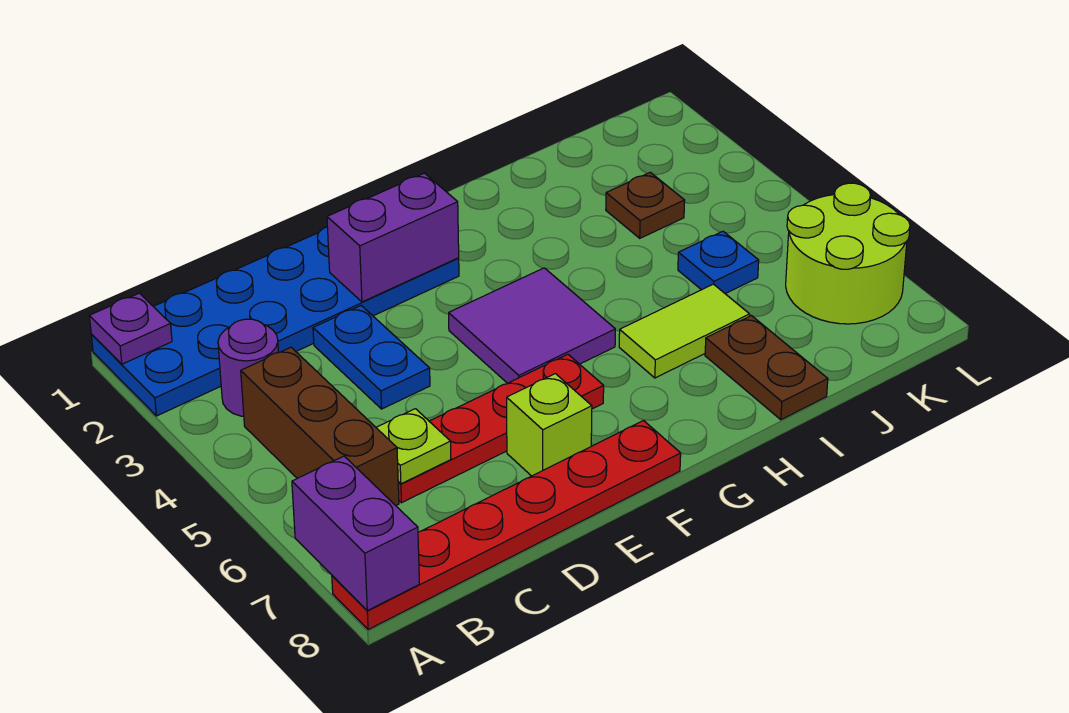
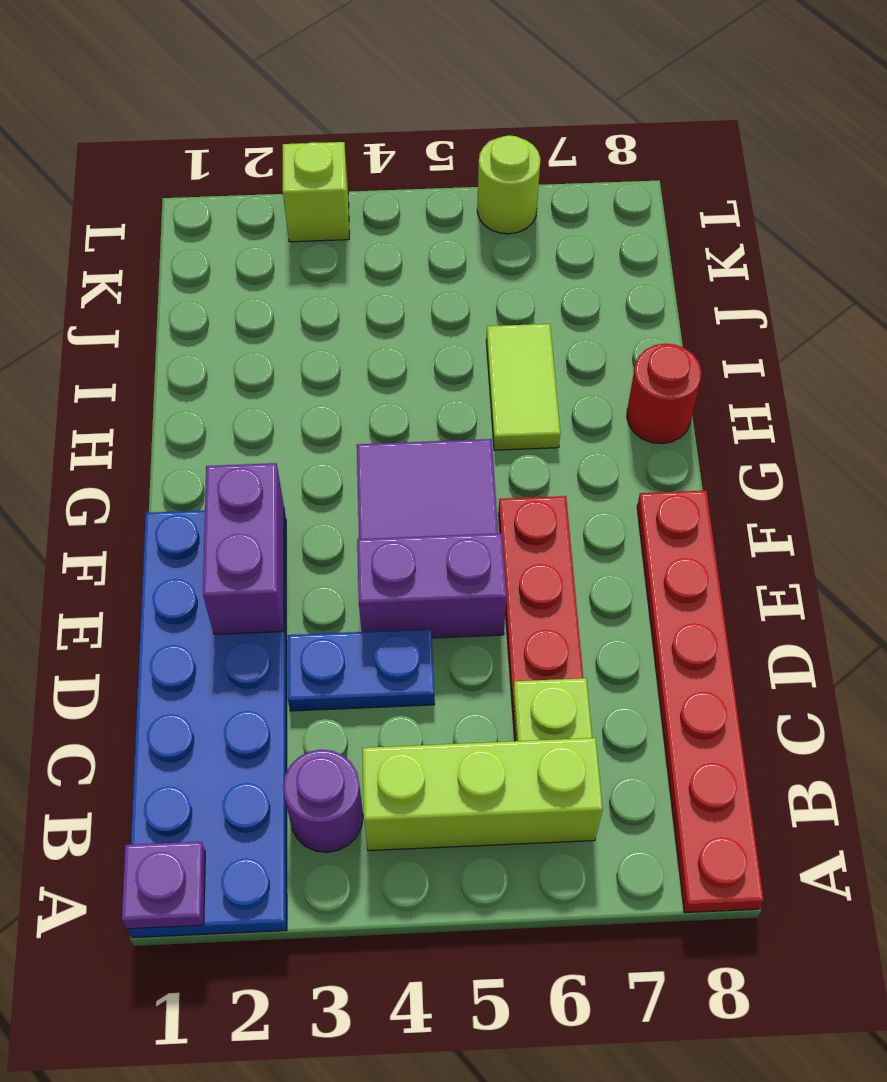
purple brick A7:A8 level 2 -> purple brick E4:E5 level 1
brown brick B4:B6 level 1 -> lime brick B4:B6 level 1
lime brick E7 level 1 -> lime brick L3 level 1
none -> red round brick H8 level 1
brown plate I7:I8 level 1 -> none
brown plate J3 level 1 -> none
blue plate J5 level 1 -> none
lime round brick K6:L7 level 1 -> lime round brick L6 level 1

